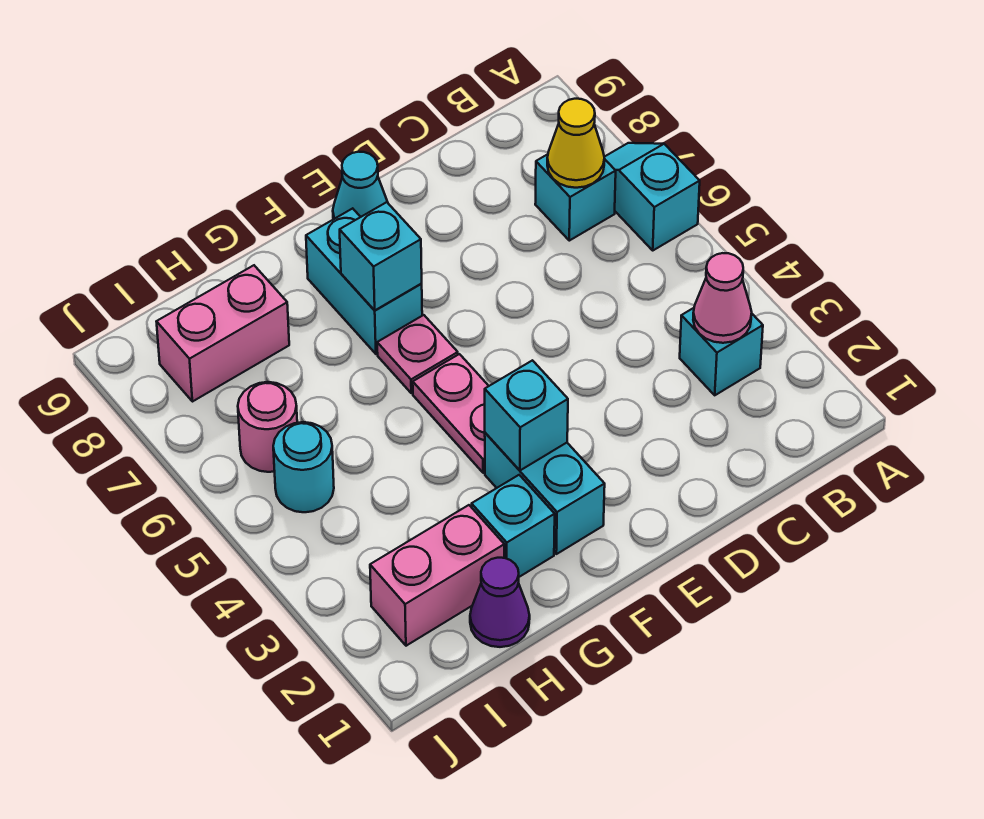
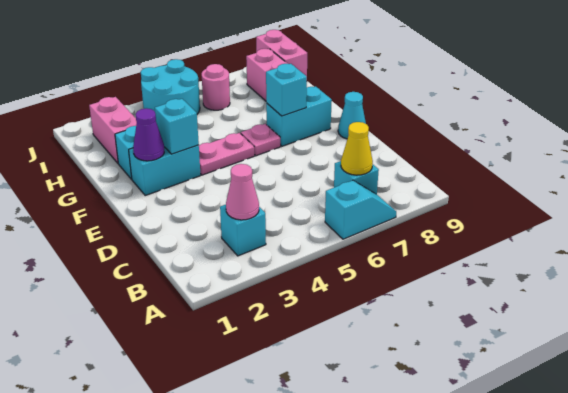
purple cone H1 level 1 -> purple cone F2 level 2
cyan round brick I5 level 1 -> cyan round brick I4:J5 level 1
none -> pink brick I9:J9 level 1

